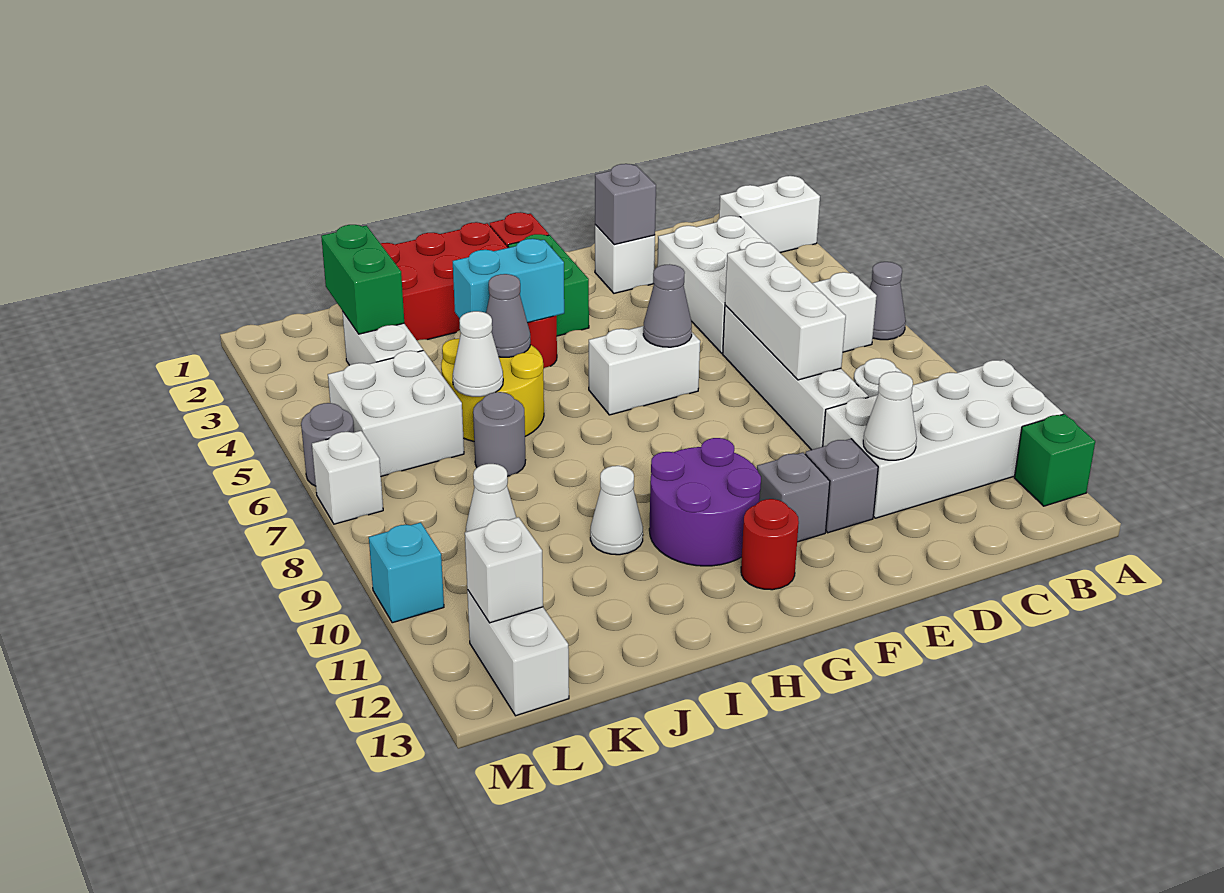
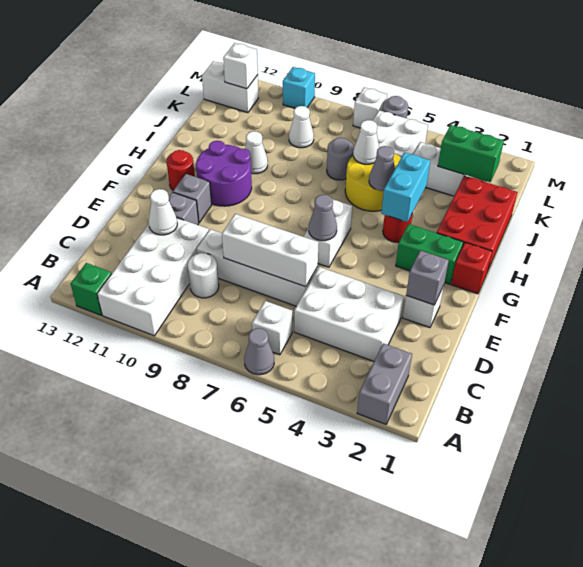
white brick A2:B2 level 1 -> grey brick A2:B2 level 1

